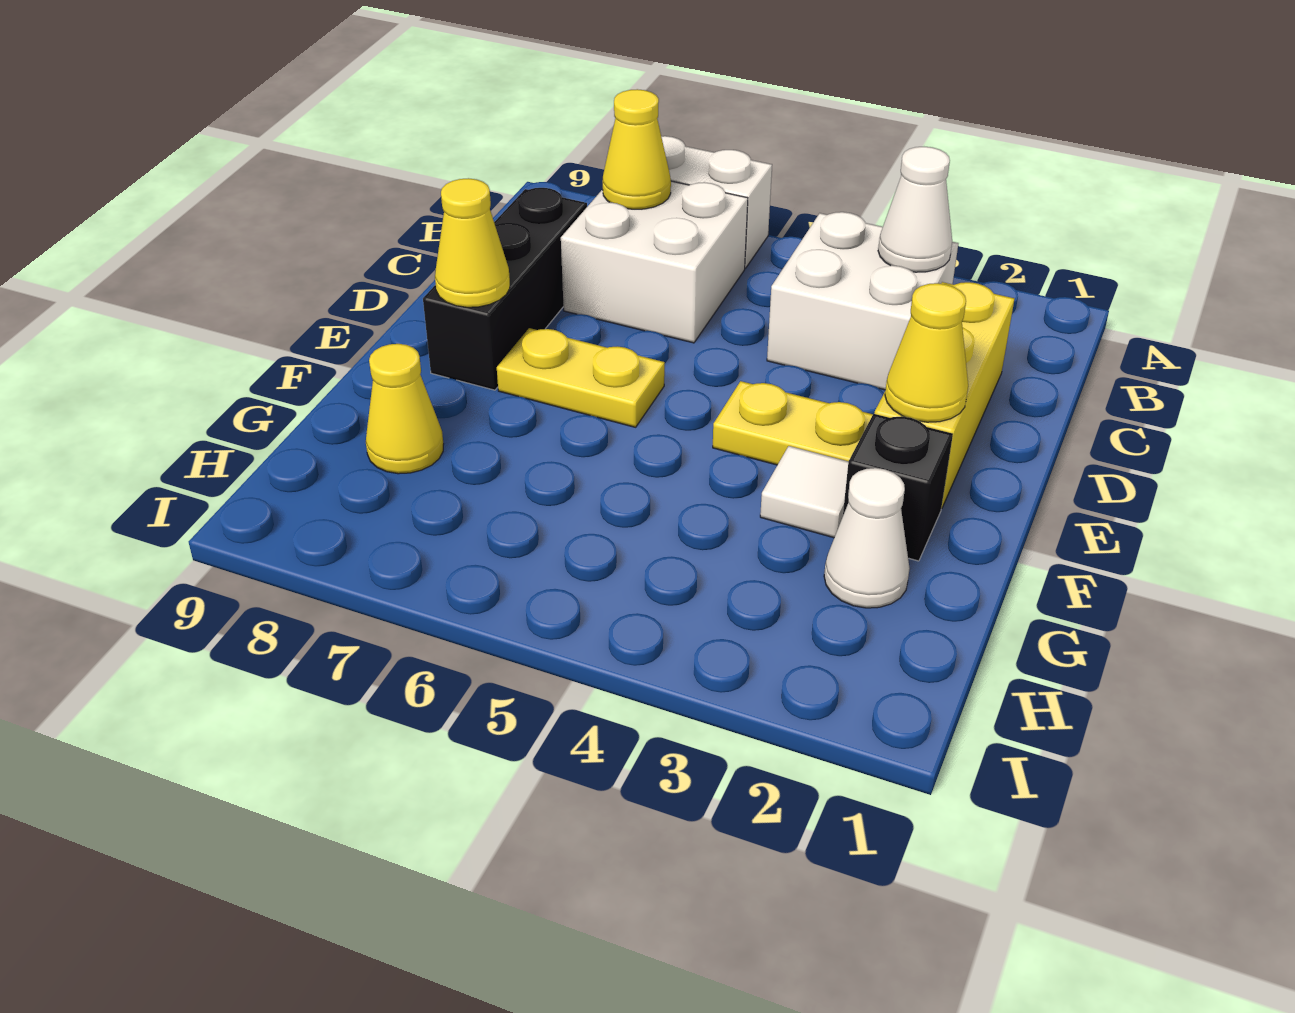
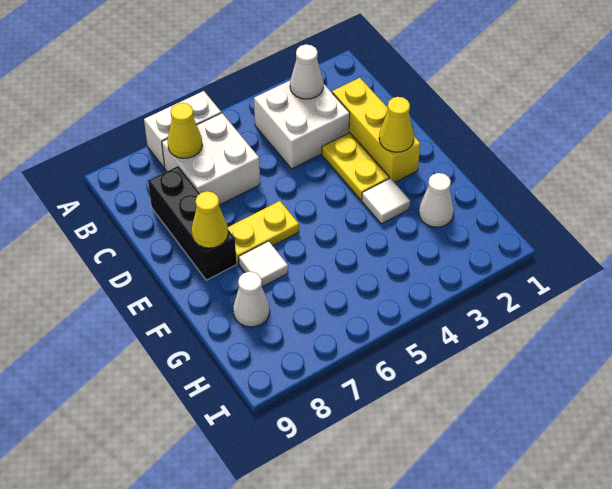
yellow plate E3:E4 level 1 -> yellow plate D3:E3 level 1
black brick F2 level 1 -> none
none -> white tile F7 level 1
yellow cone G8 level 1 -> white cone G8 level 1

